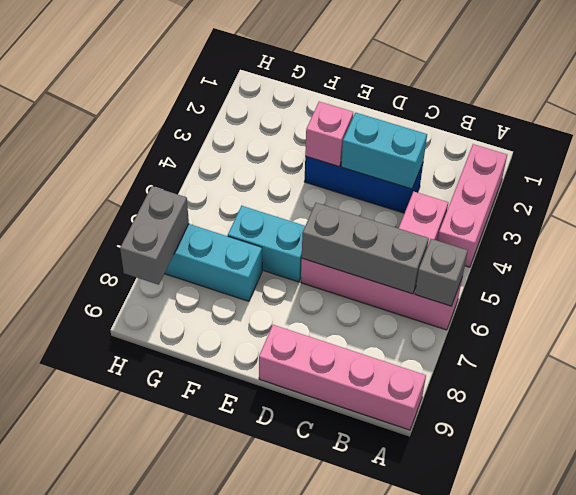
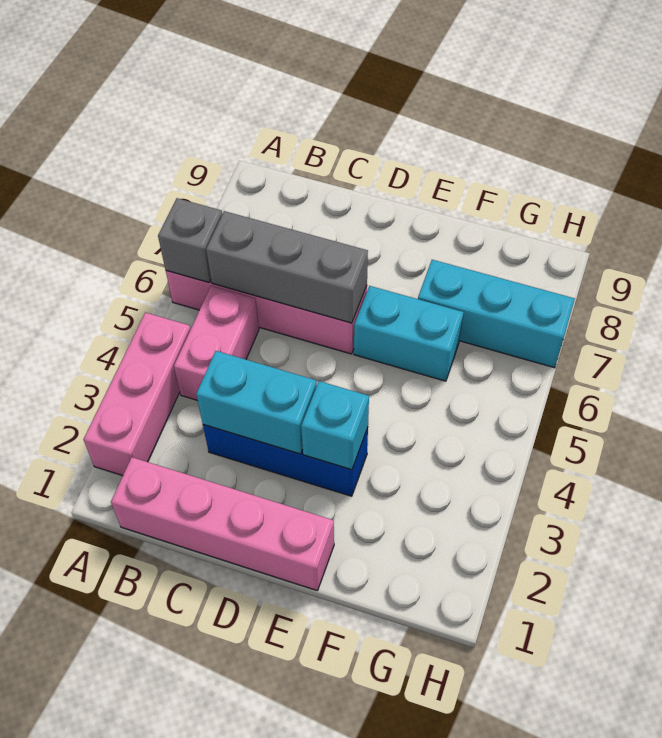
pink brick A9:D9 level 1 -> pink brick B1:E1 level 1
pink brick E3 level 2 -> cyan brick E3 level 2
grey brick H7:H8 level 2 -> none

